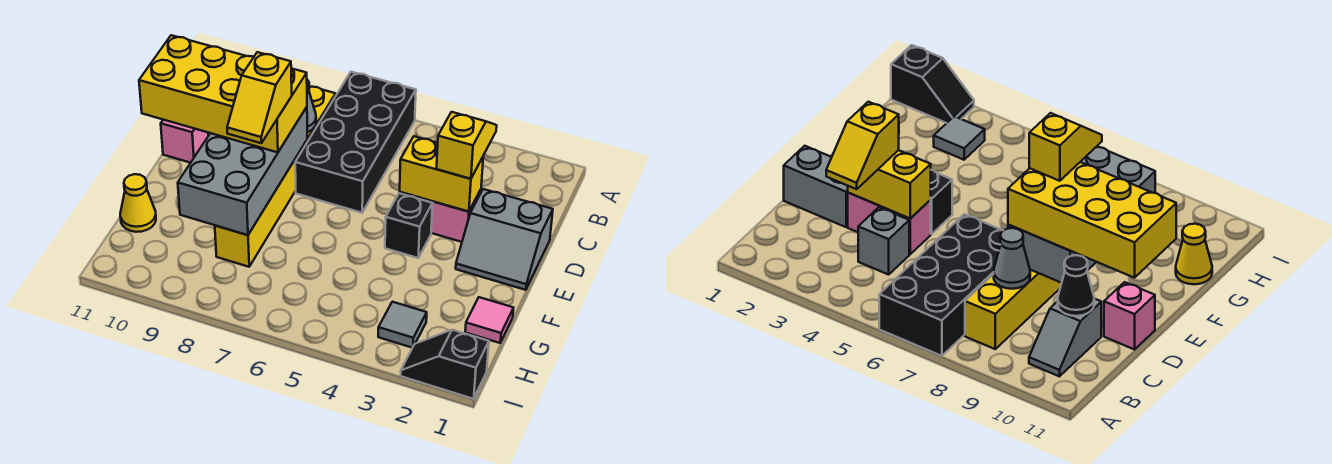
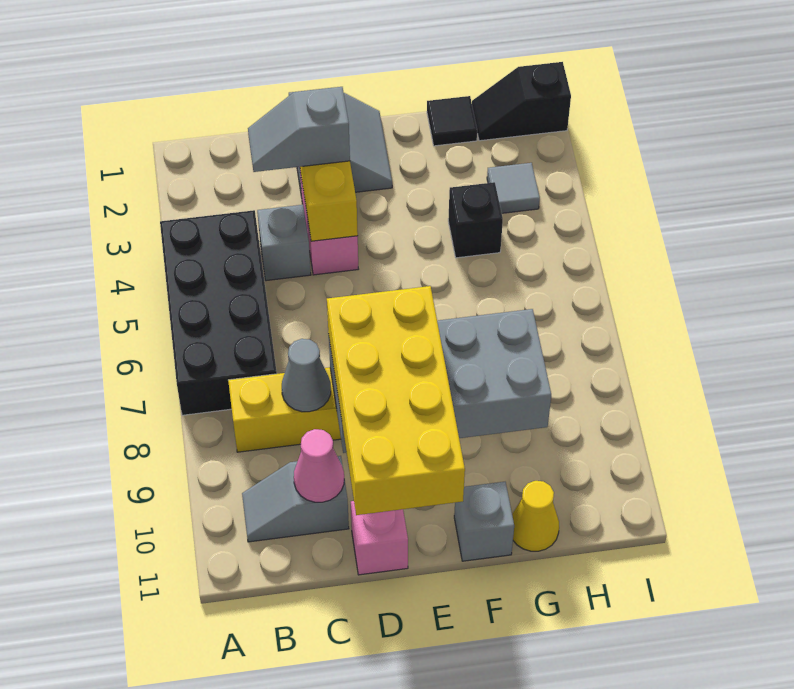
black brick A6:D7 level 1 -> black brick A4:B7 level 1
yellow slope C3:D3 level 3 top D -> grey slope C3:D3 level 3 top D
black cone C10 level 2 -> pink cone C10 level 2
black brick E4 level 1 -> black brick G4 level 1
yellow slope E8:F8 level 4 top E -> none
none -> grey brick F11 level 1
pink tile G1 level 1 -> black tile G1 level 1
black slope I1:I2 level 1 top 1 -> black slope H1:I1 level 1 top I

